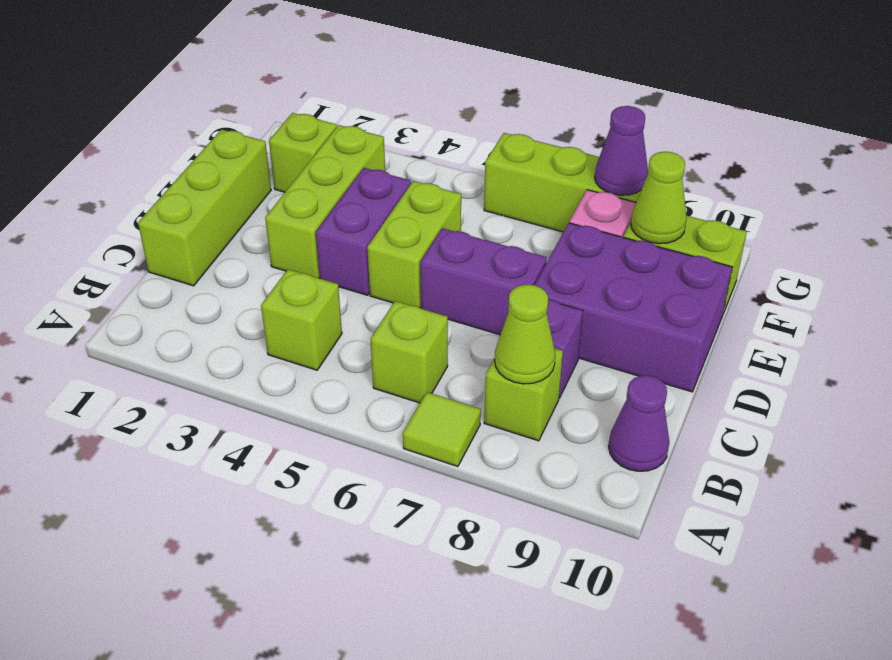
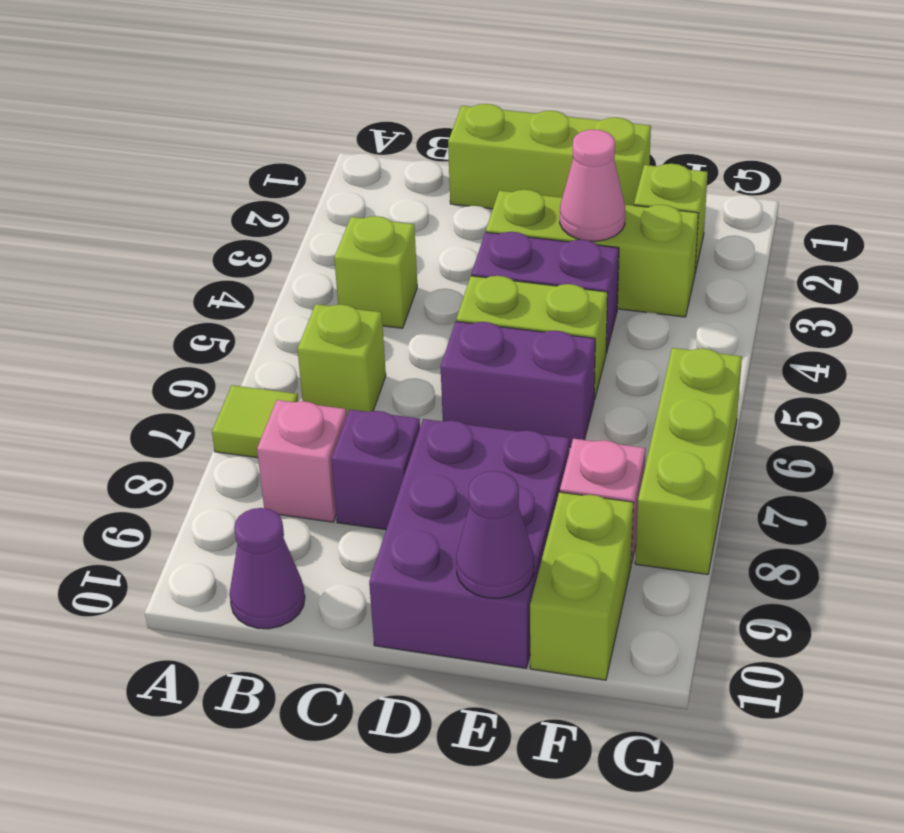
lime brick B8 level 1 -> pink brick B8 level 1
lime cone B8 level 2 -> none
purple brick D6:D7 level 1 -> purple brick D6:E6 level 1
none -> pink cone E3 level 2
lime cone F9 level 2 -> none
purple cone G8 level 2 -> purple cone E10 level 2

